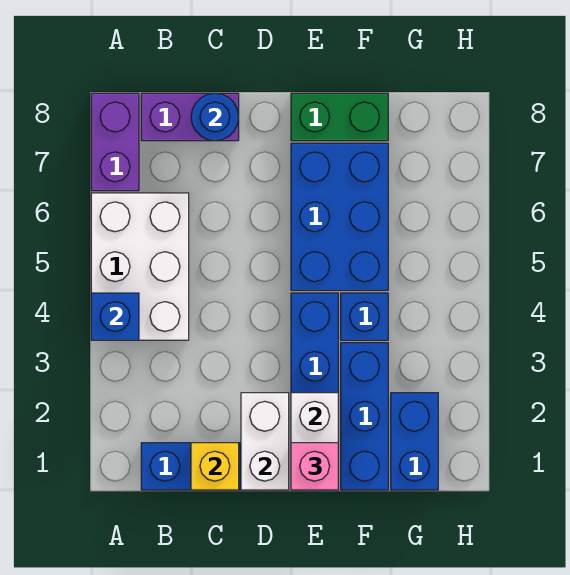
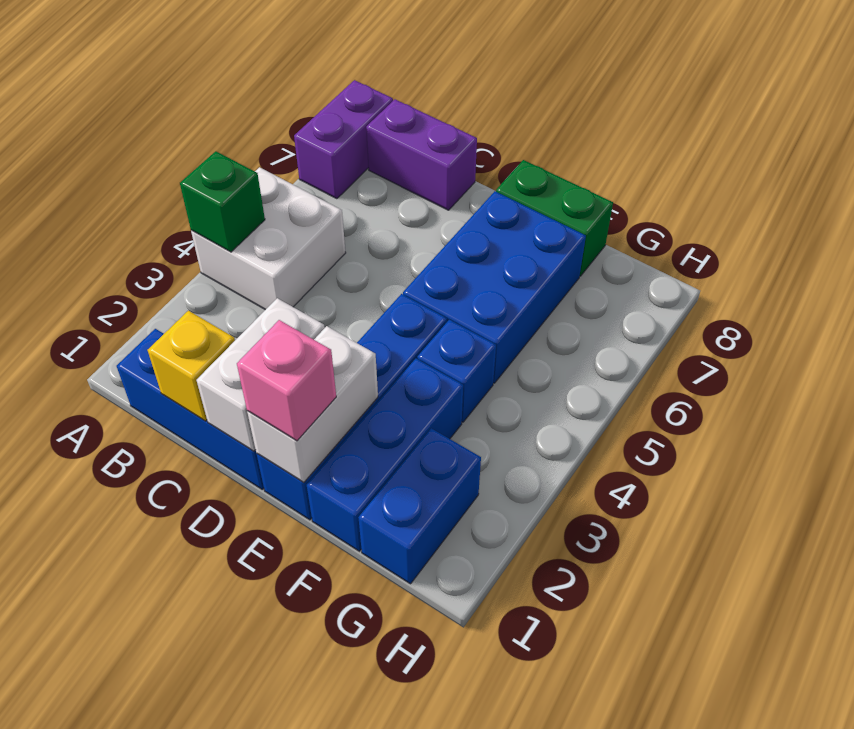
white brick A4:B6 level 1 -> white brick A4:B5 level 1
blue brick A4 level 2 -> green brick A4 level 2
blue round brick C8 level 2 -> none

